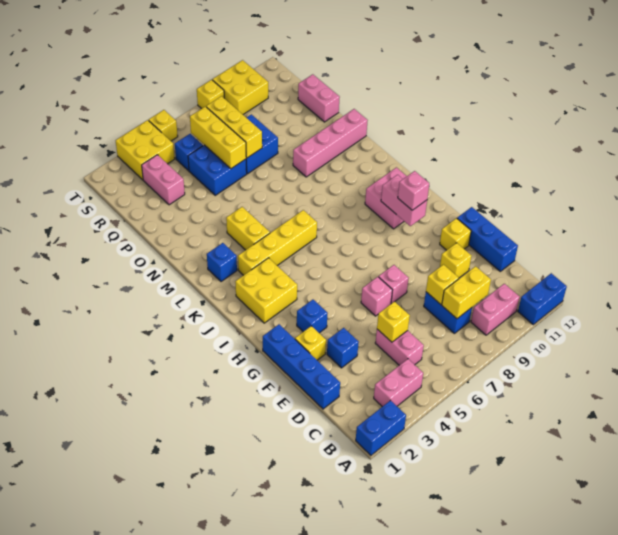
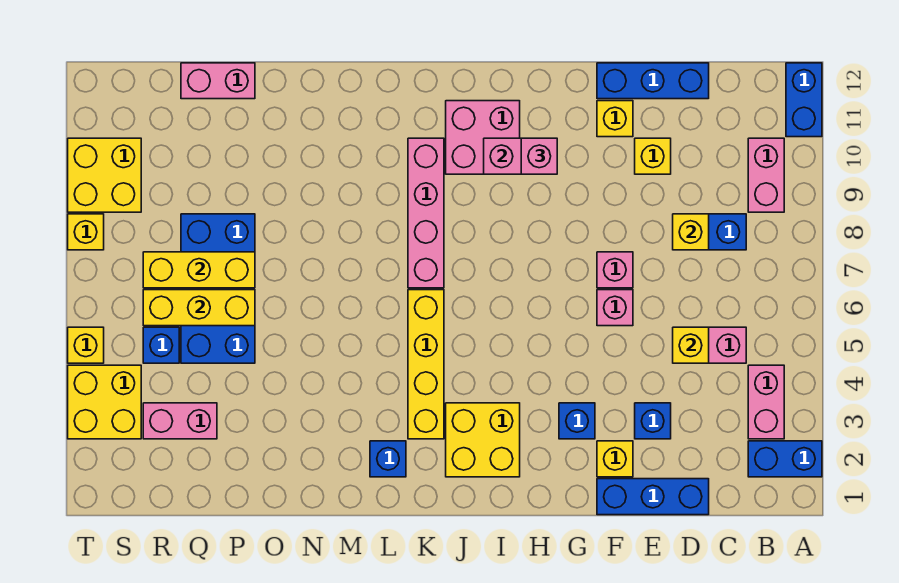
blue brick A1:A2 level 1 -> blue brick A2:B2 level 1
yellow brick C8:C9 level 2 -> none
blue brick D1:G1 level 1 -> blue brick D1:F1 level 1
yellow brick L4:M4 level 1 -> none
pink brick N9:N12 level 1 -> pink brick K7:K10 level 1

